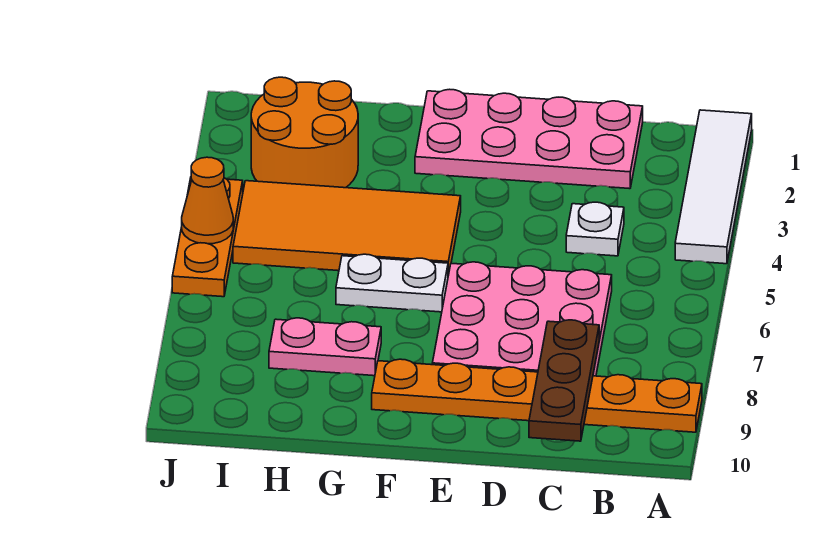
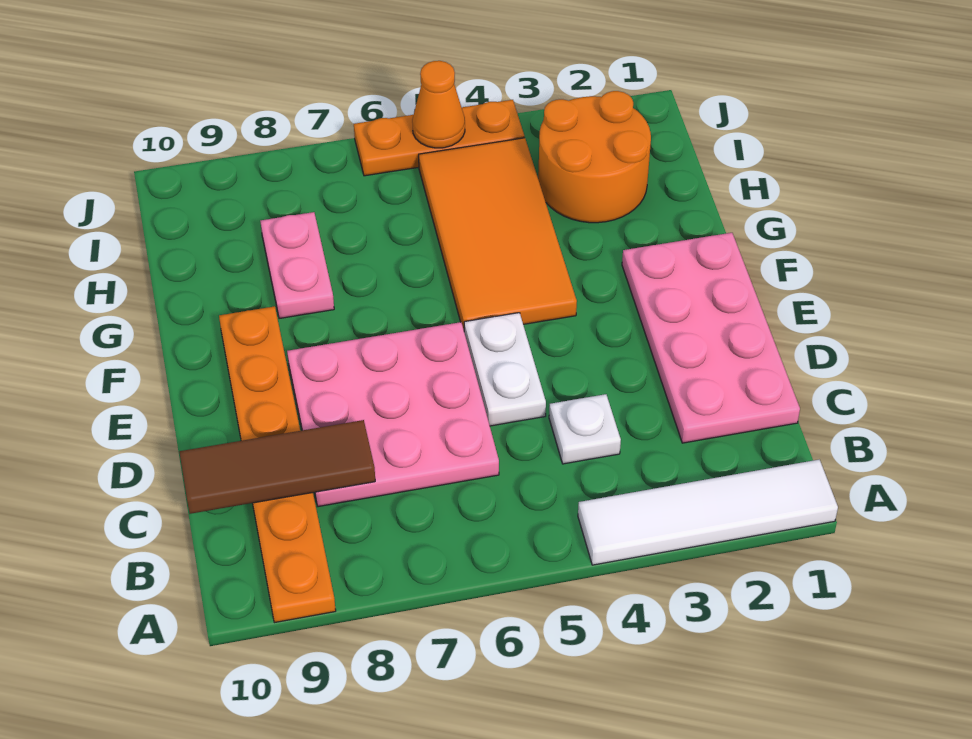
brown plate C8:C10 level 2 -> brown tile C8:C10 level 2
white plate F6:G6 level 1 -> white plate D5:E5 level 1

